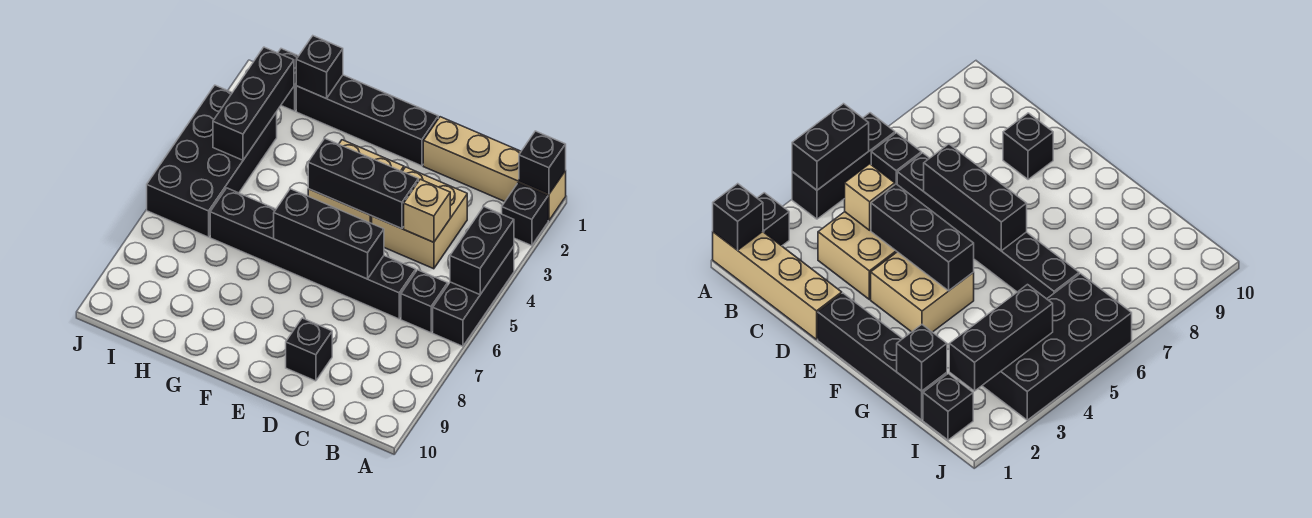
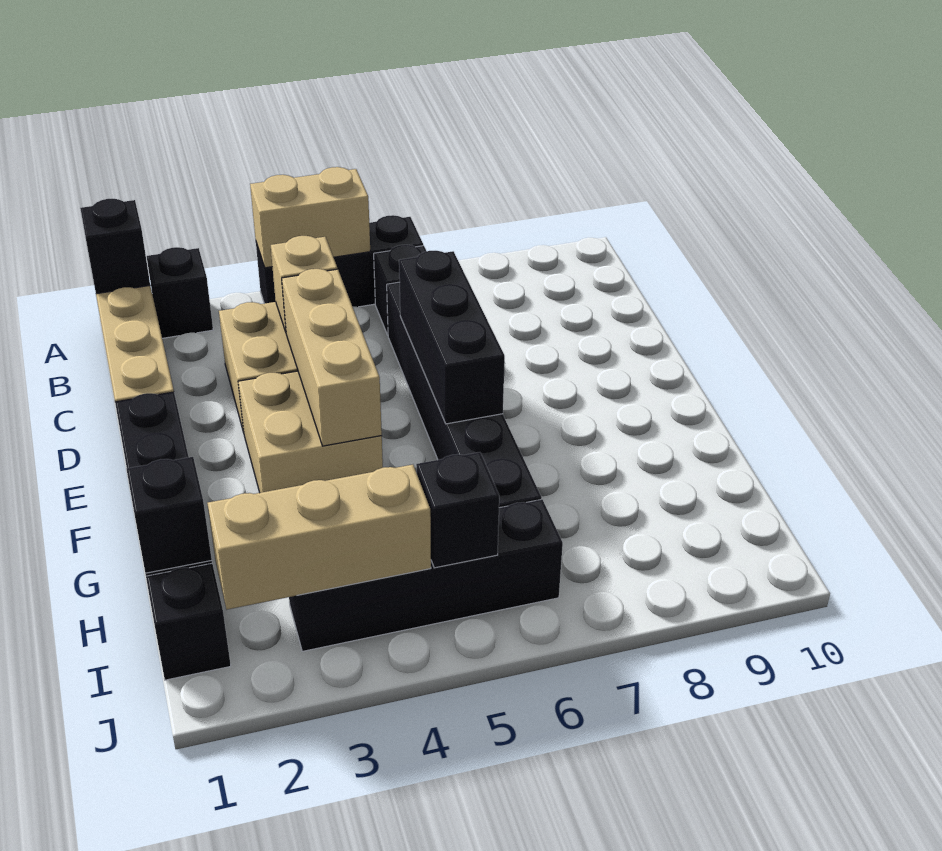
black brick A4:A5 level 2 -> tan brick A4:A5 level 2
black brick D4:F4 level 2 -> tan brick D4:F4 level 2
black brick D9 level 1 -> black brick I5 level 2
black brick I2:I4 level 2 -> tan brick I2:I4 level 2
black brick I3:J6 level 1 -> black brick I3:I6 level 1

